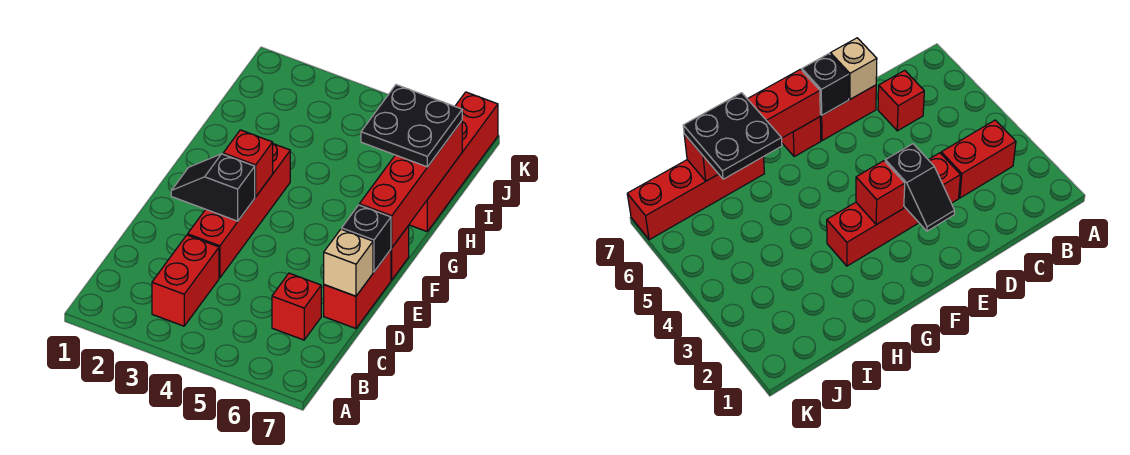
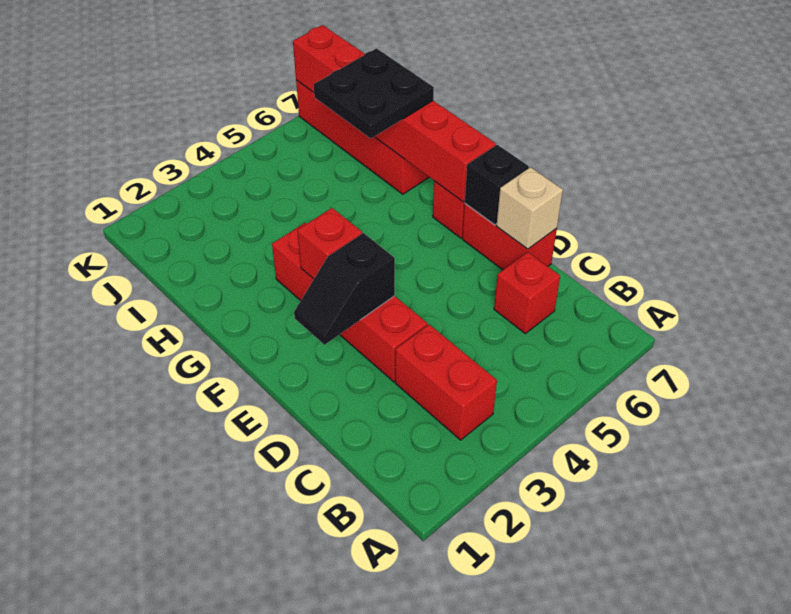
red brick F7:I7 level 2 -> red brick F7:K7 level 2

